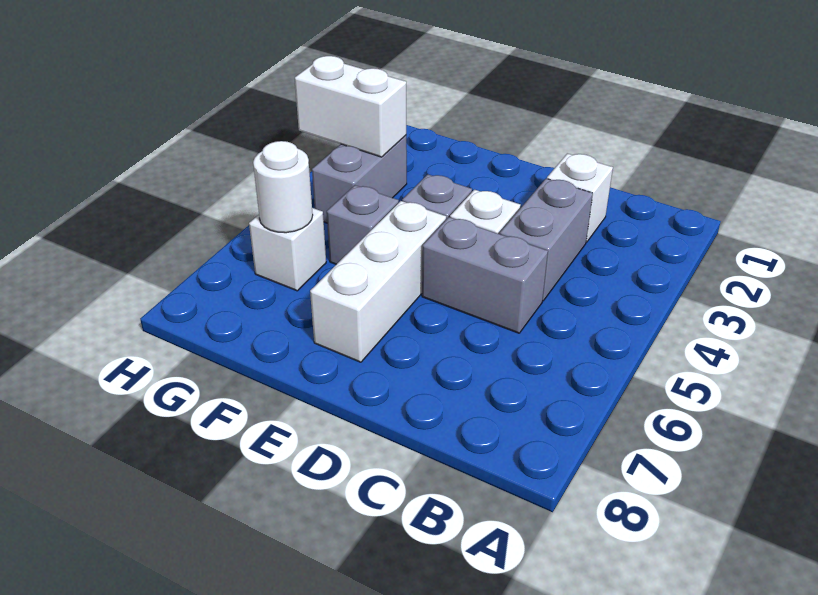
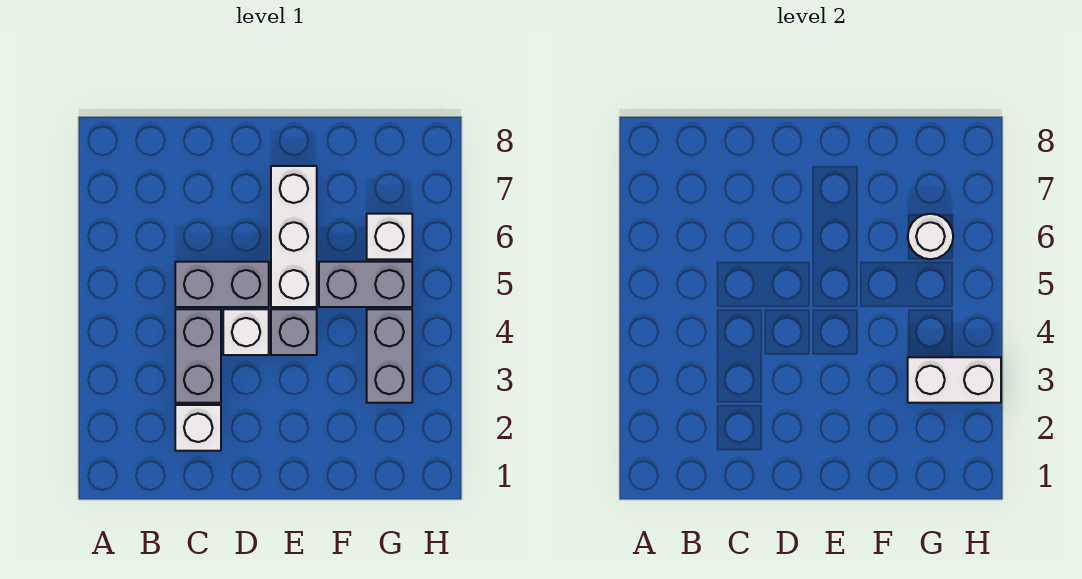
grey brick F5 level 1 -> grey brick F5:G5 level 1

